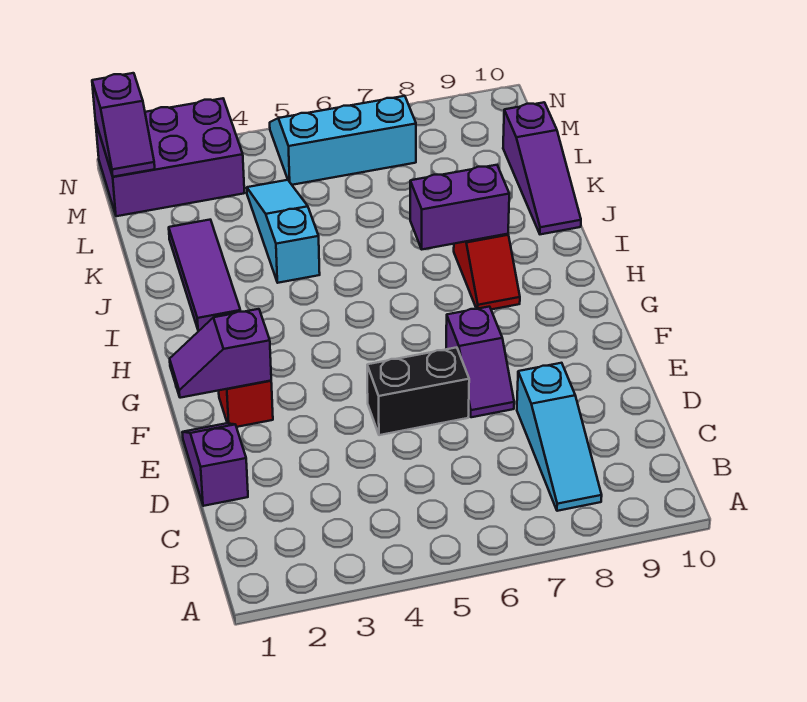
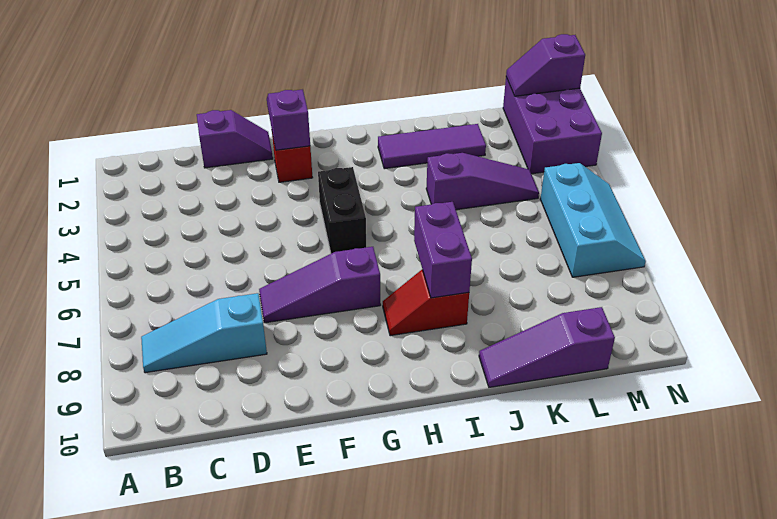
black brick E5:E6 level 1 -> black brick G4:G5 level 1
purple slope E7:F7 level 1 top F -> purple slope E7:G7 level 1 top G
cyan slope J4:L4 level 1 top J -> purple slope J4:L4 level 1 top J

